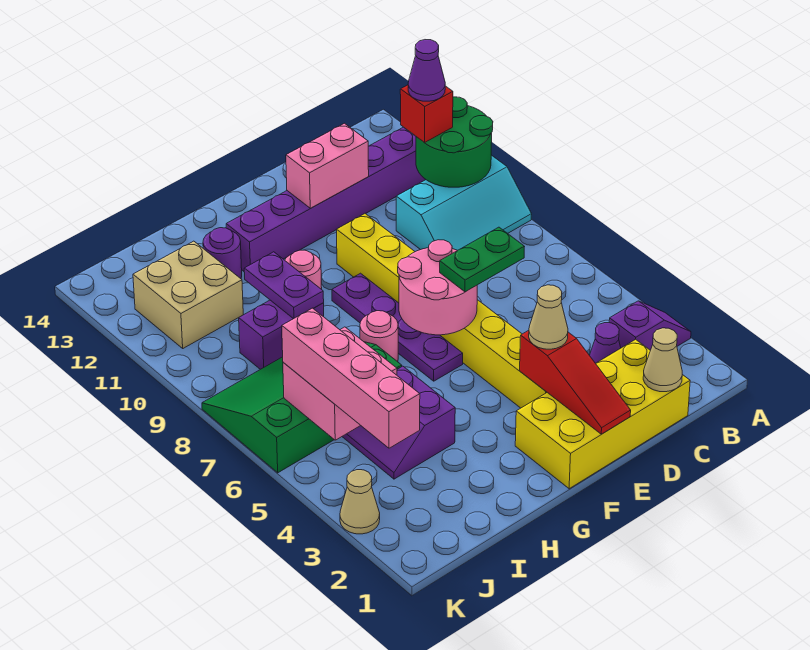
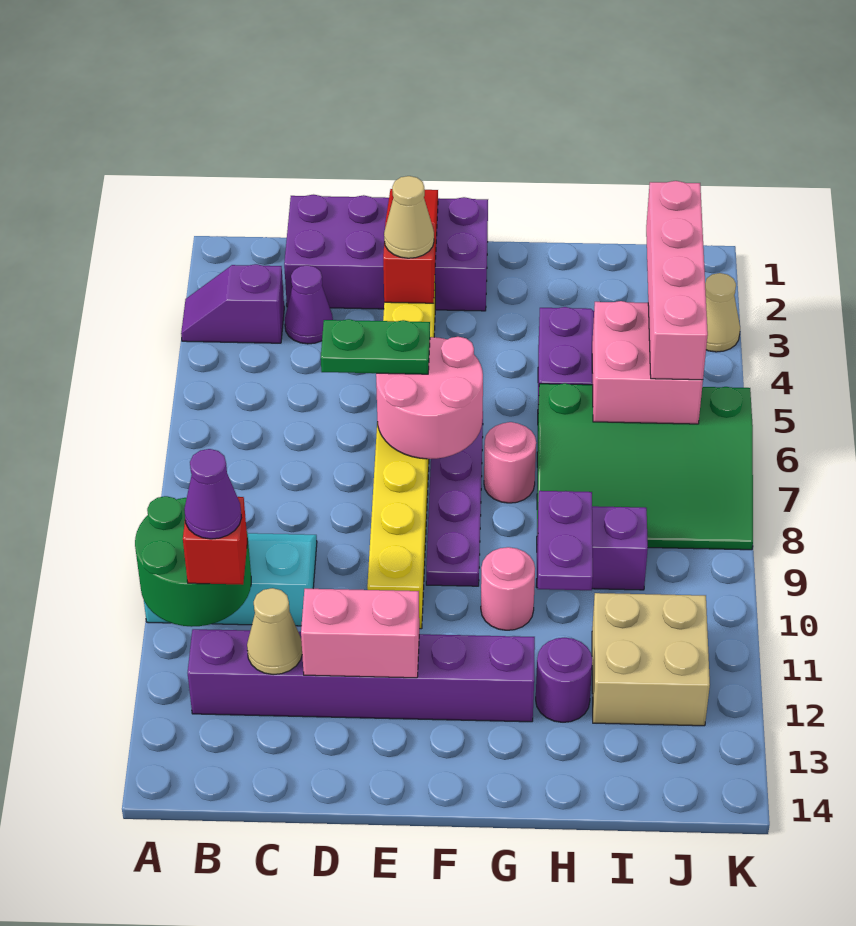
yellow brick C1:F2 level 1 -> purple brick C1:F2 level 1
tan cone C1 level 2 -> tan cone C12 level 2

